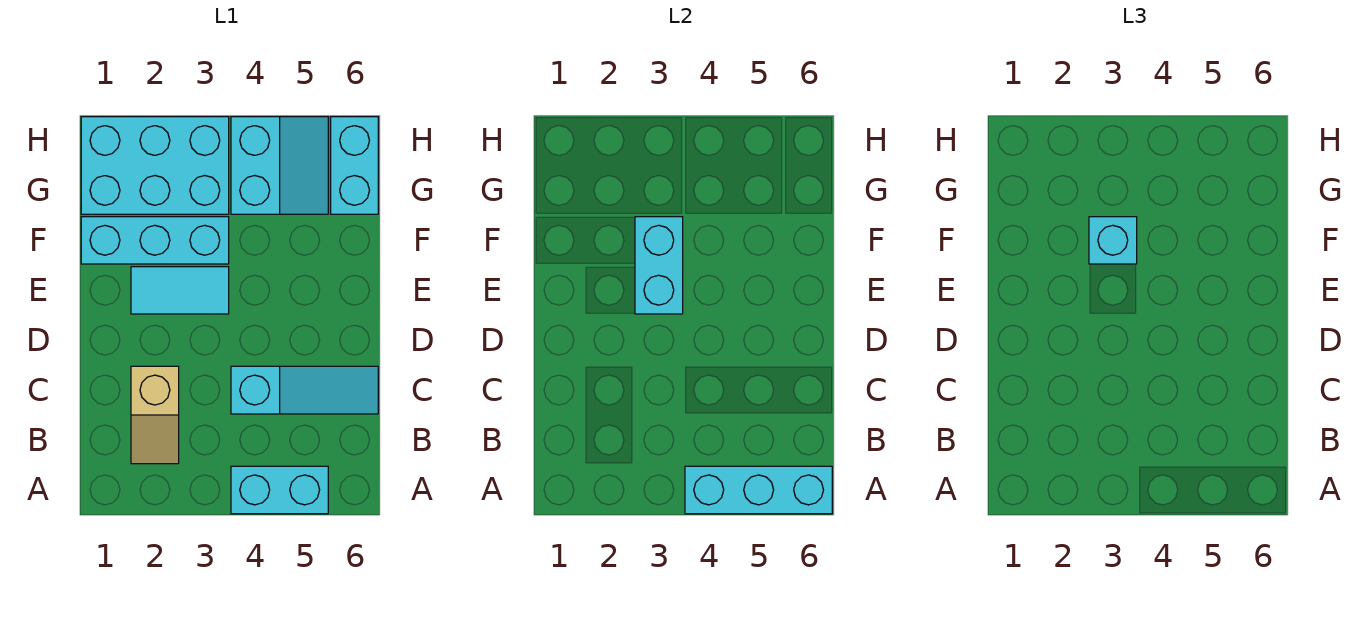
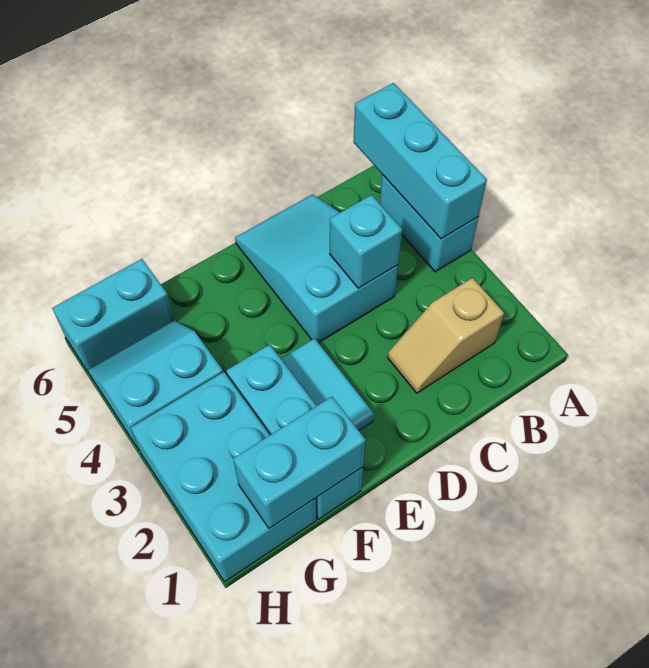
tan slope B2:C2 level 1 top C -> tan slope B2:C2 level 1 top B
cyan slope C4:C6 level 1 top 4 -> cyan slope C4:D6 level 1 top 4
cyan brick E3:F3 level 2 -> cyan brick F1:G1 level 2
cyan brick F3 level 3 -> cyan brick C4 level 2

